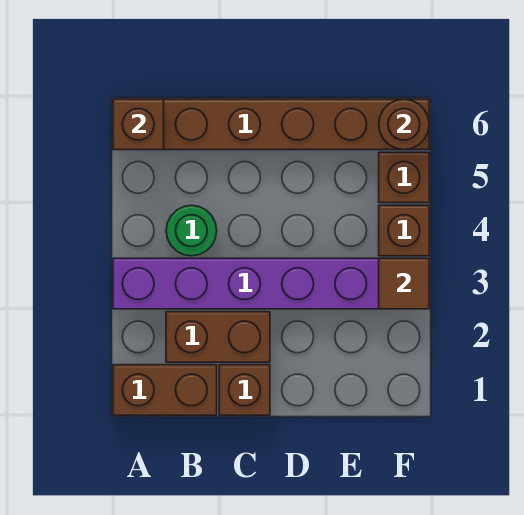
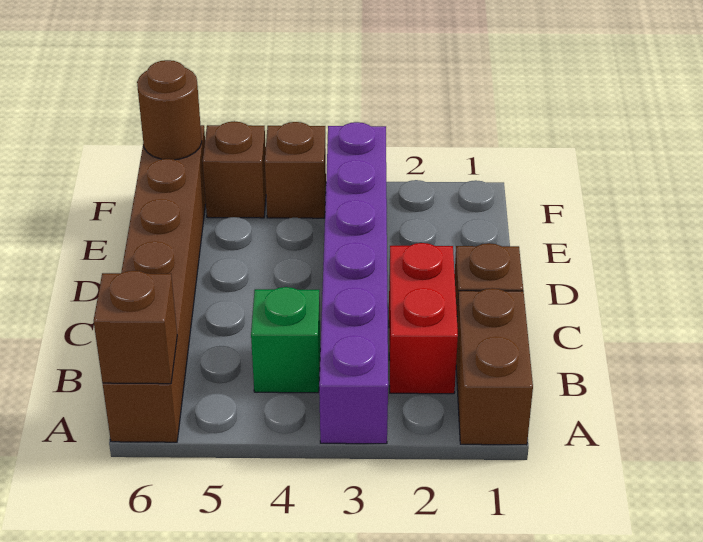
brown brick B2:C2 level 1 -> red brick B2:C2 level 1
green round brick B4 level 1 -> green brick B4 level 1
brown tile F3 level 2 -> none

